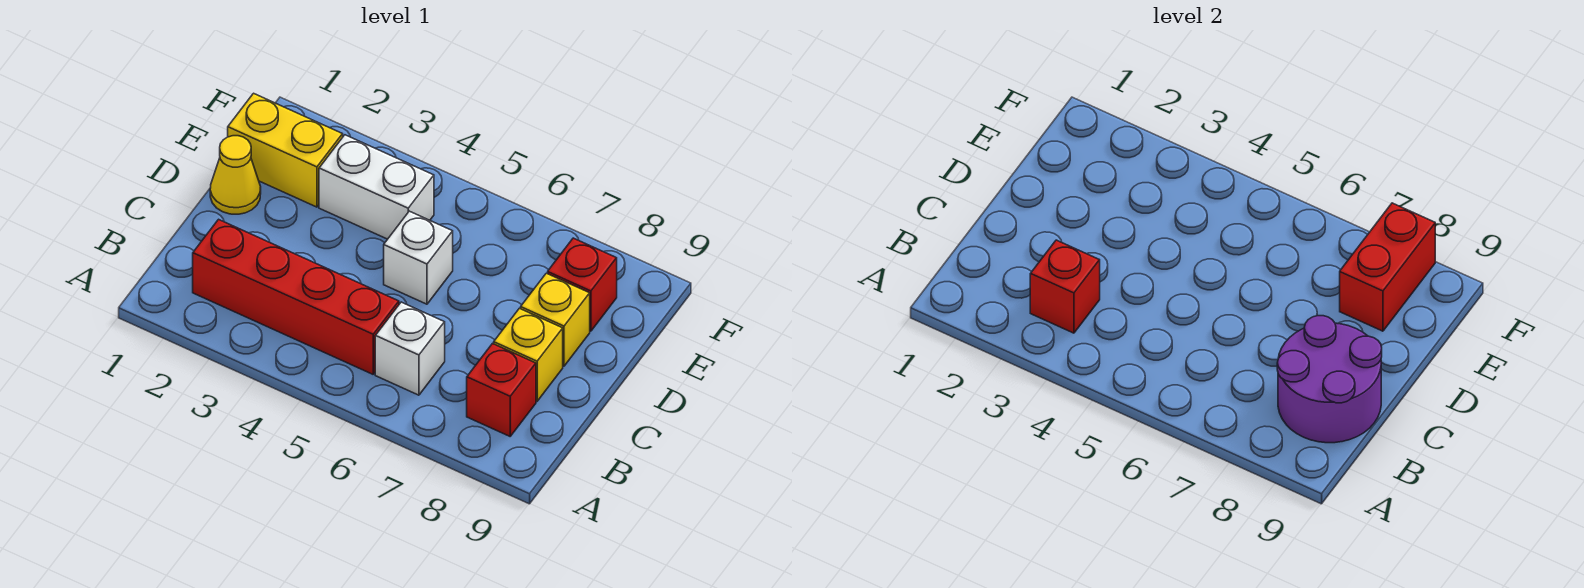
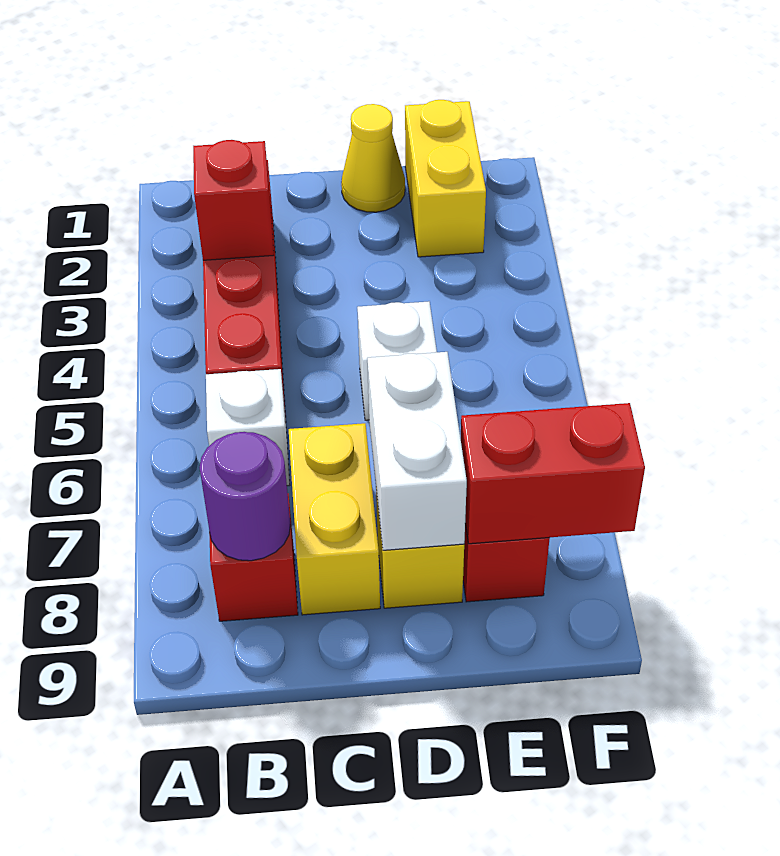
purple round brick B8:C9 level 2 -> purple round brick B8 level 2
yellow brick C8 level 1 -> yellow brick C7:C8 level 1
white brick E3:E4 level 1 -> white brick D7:D8 level 2

